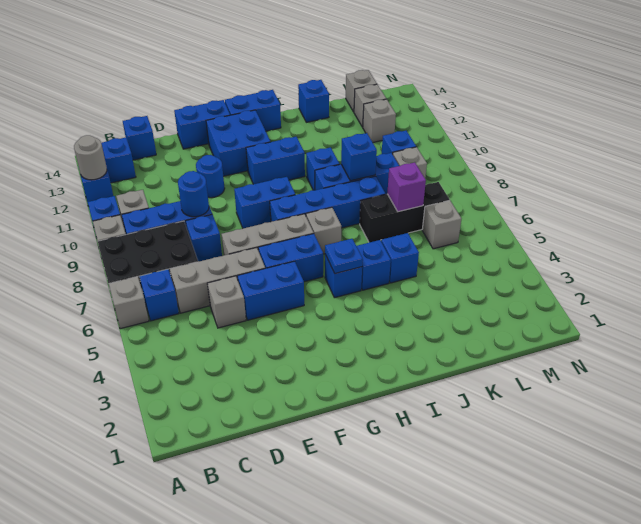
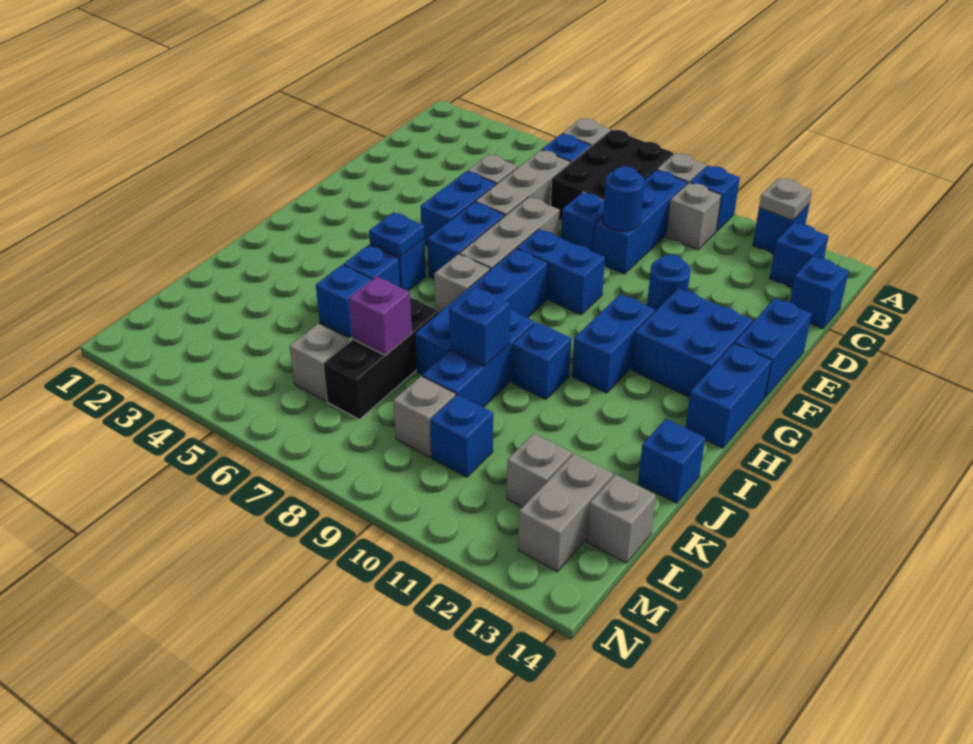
grey round brick A12 level 2 -> grey plate A12 level 2
blue brick F9:G9 level 1 -> blue brick F8:F9 level 1
grey brick L13 level 1 -> grey brick L13:M13 level 1

